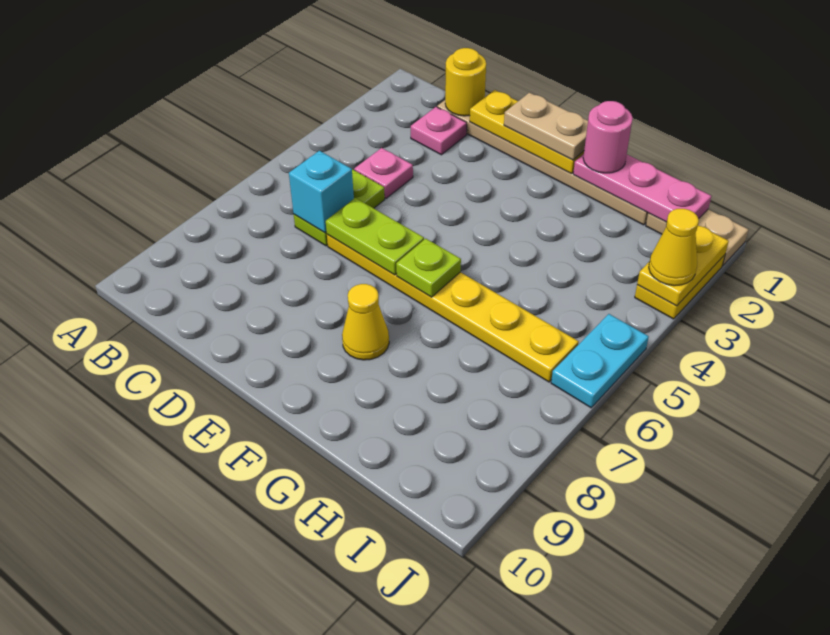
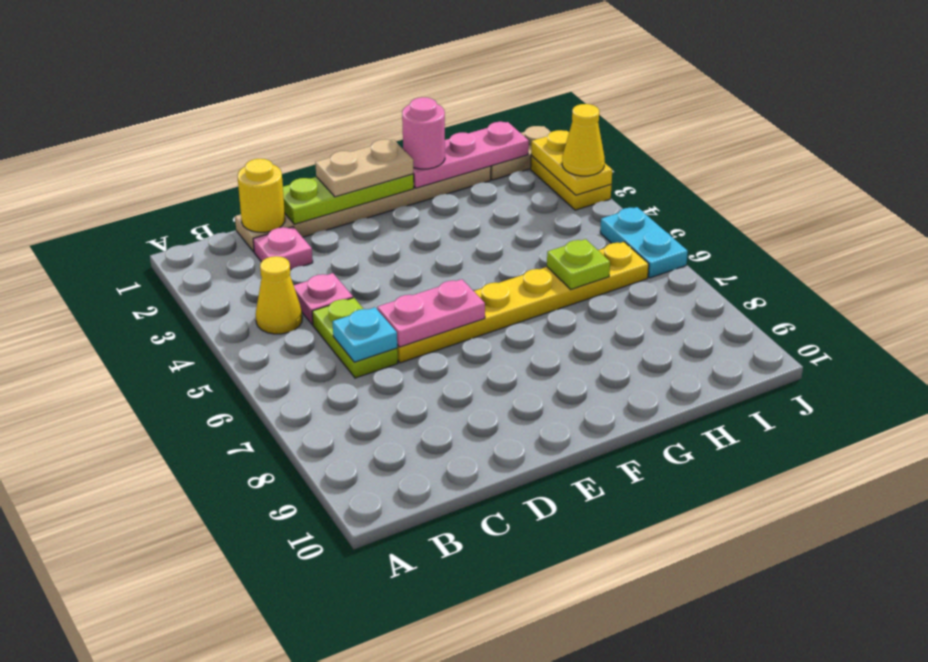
cyan brick C6 level 2 -> cyan plate C6 level 2
yellow plate D1:F1 level 2 -> lime plate D1:F1 level 2
lime plate D6:E6 level 2 -> pink plate D6:E6 level 2
lime plate F6 level 2 -> lime plate H6 level 2
yellow cone F8 level 1 -> yellow cone B4 level 1

